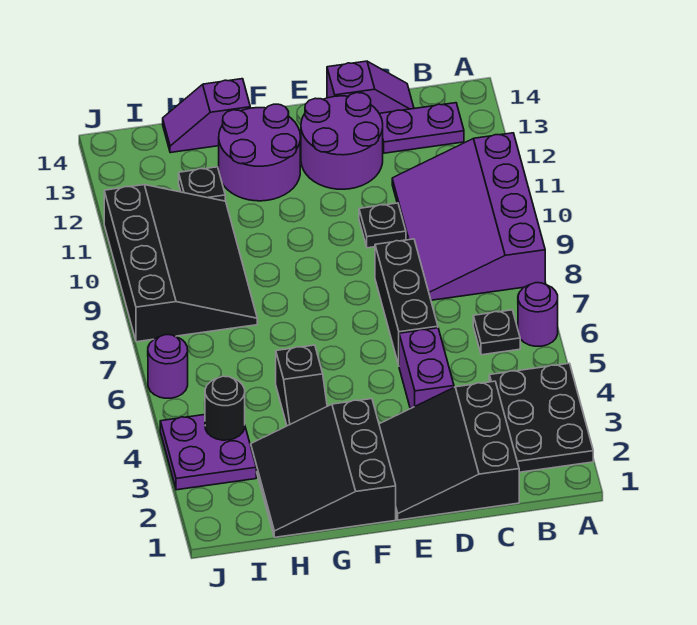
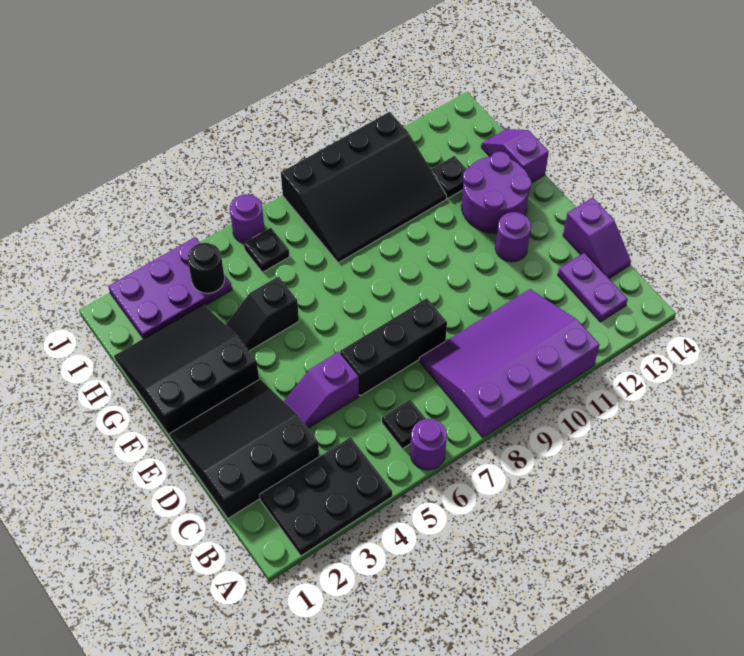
purple brick D4:D5 level 1 -> purple slope D4:D5 level 1 top 5
black plate D10 level 1 -> black plate I6 level 1
purple round brick D12:E13 level 1 -> purple round brick E12 level 1
purple plate I3:J4 level 1 -> purple plate I2:J4 level 1

